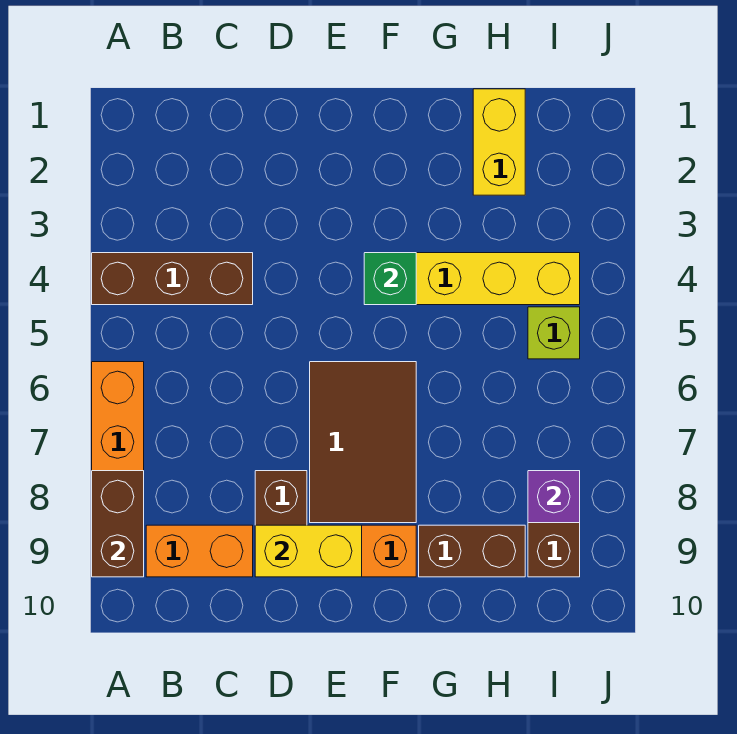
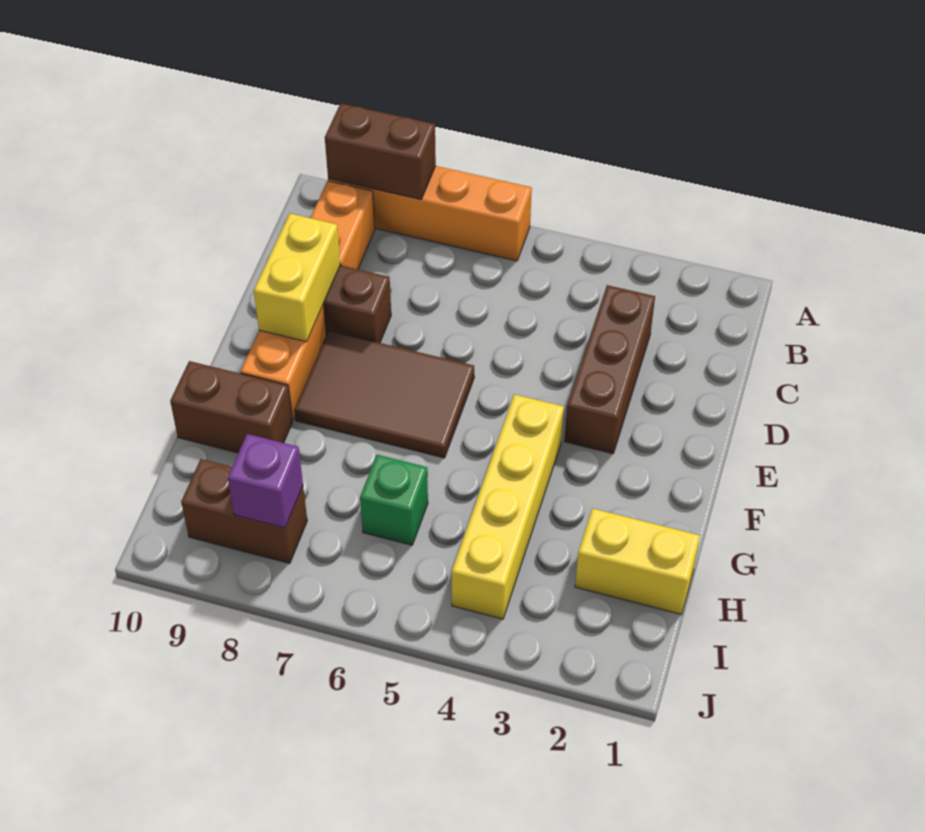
brown brick A4:C4 level 1 -> brown brick C3:E3 level 1
green brick F4 level 2 -> green brick H6 level 1
brown brick G9:H9 level 1 -> brown brick G9:G10 level 1
lime brick I5 level 1 -> none

